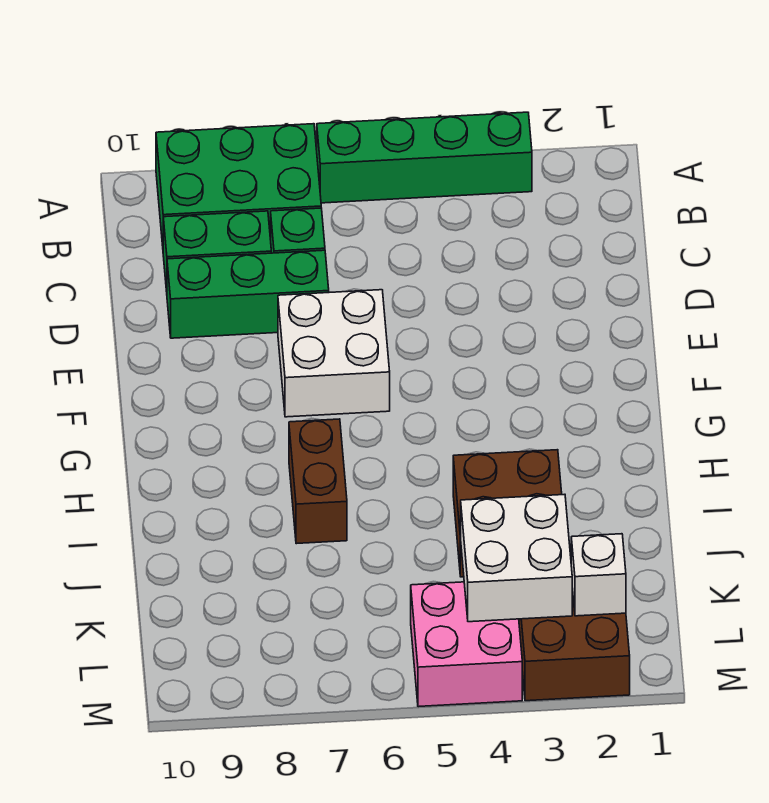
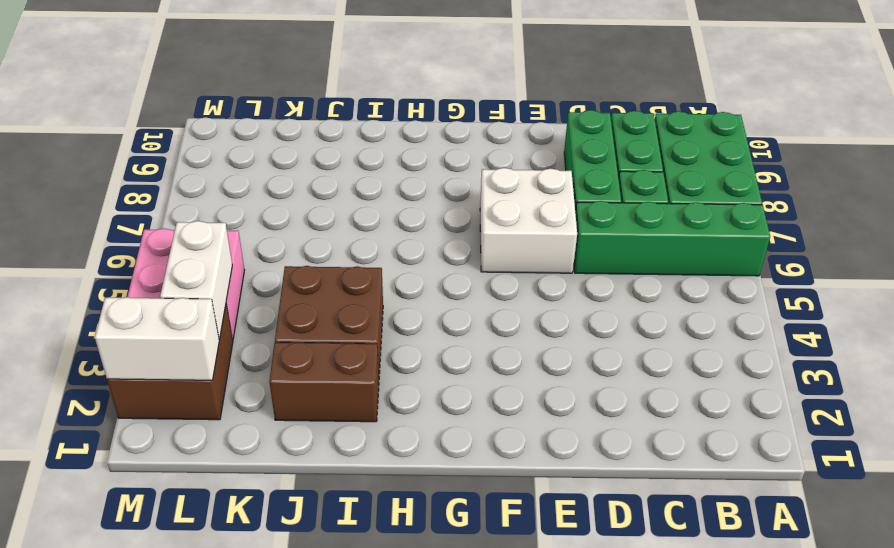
green brick A3:A6 level 1 -> green brick A6:D6 level 1
brown brick H7:I7 level 1 -> brown brick I2:J2 level 1
white brick K3:L4 level 2 -> white brick L3:L4 level 2
white brick L2 level 2 -> white brick L2:M2 level 2

